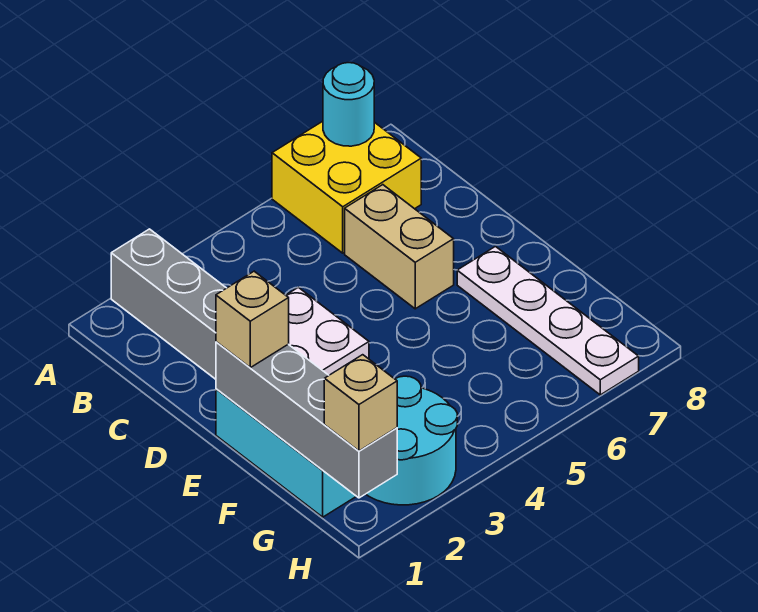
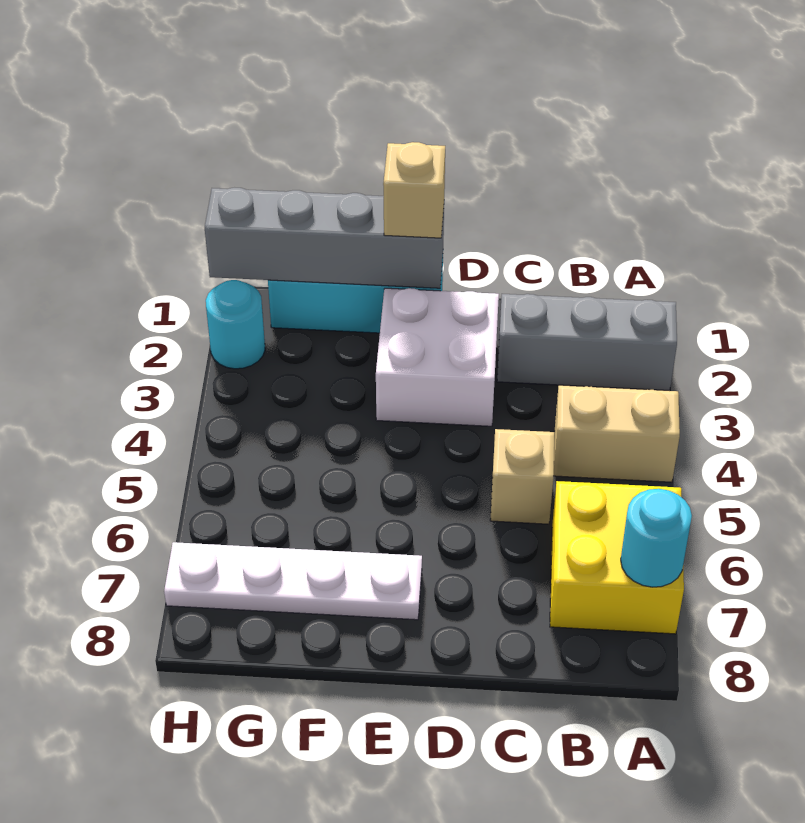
tan brick C6:D6 level 1 -> tan brick A4:B4 level 1
cyan round brick G2:H3 level 1 -> cyan round brick H2 level 1
tan brick H1 level 3 -> tan brick C5 level 1

